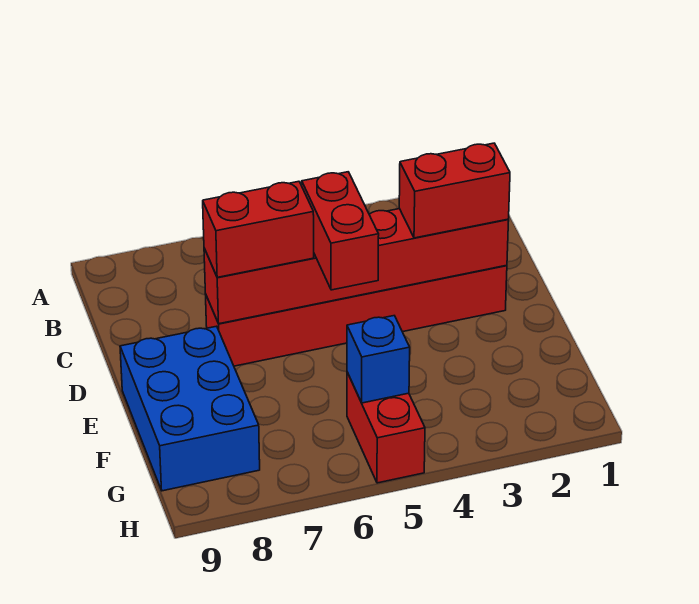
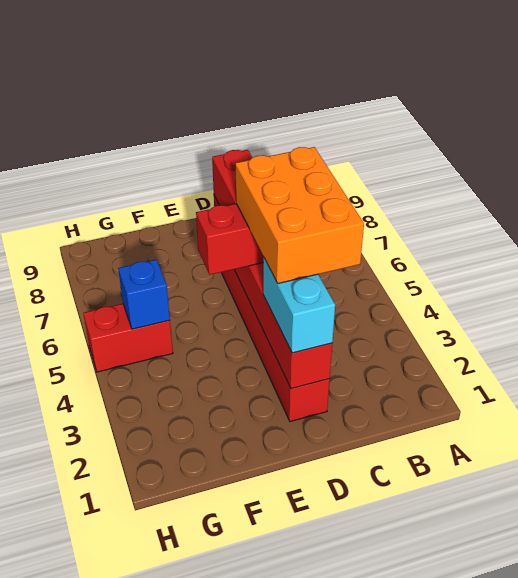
none -> orange brick C3:D5 level 4
red brick D2:D3 level 3 -> cyan brick D2:D3 level 3
blue brick E8:G9 level 1 -> none

